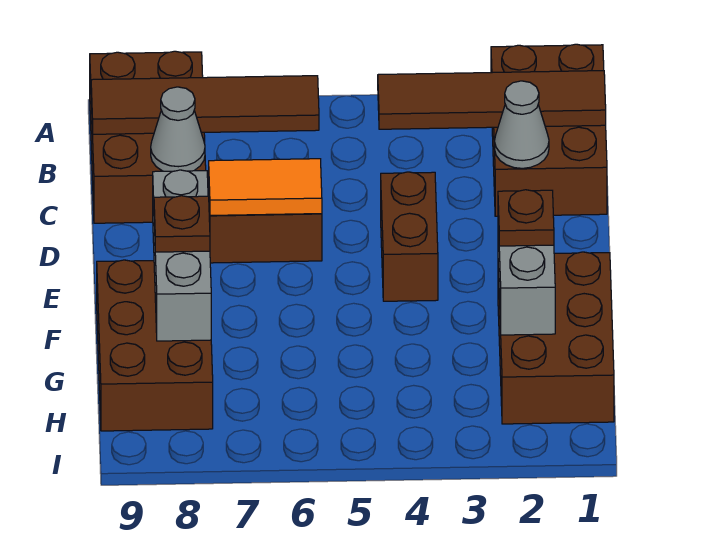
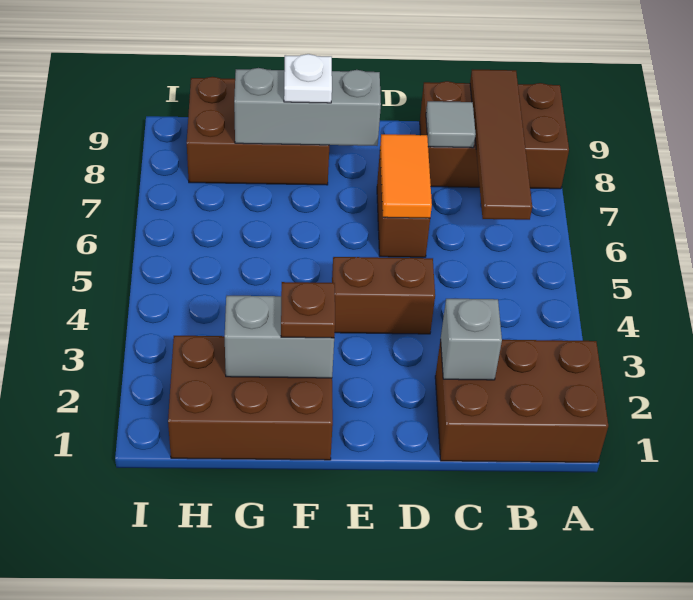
brown tile B1:B4 level 2 -> none
grey cone C2 level 2 -> grey brick C2 level 2
grey cone C8 level 2 -> grey tile C8 level 2
brown plate F8 level 3 -> white plate F8 level 3

